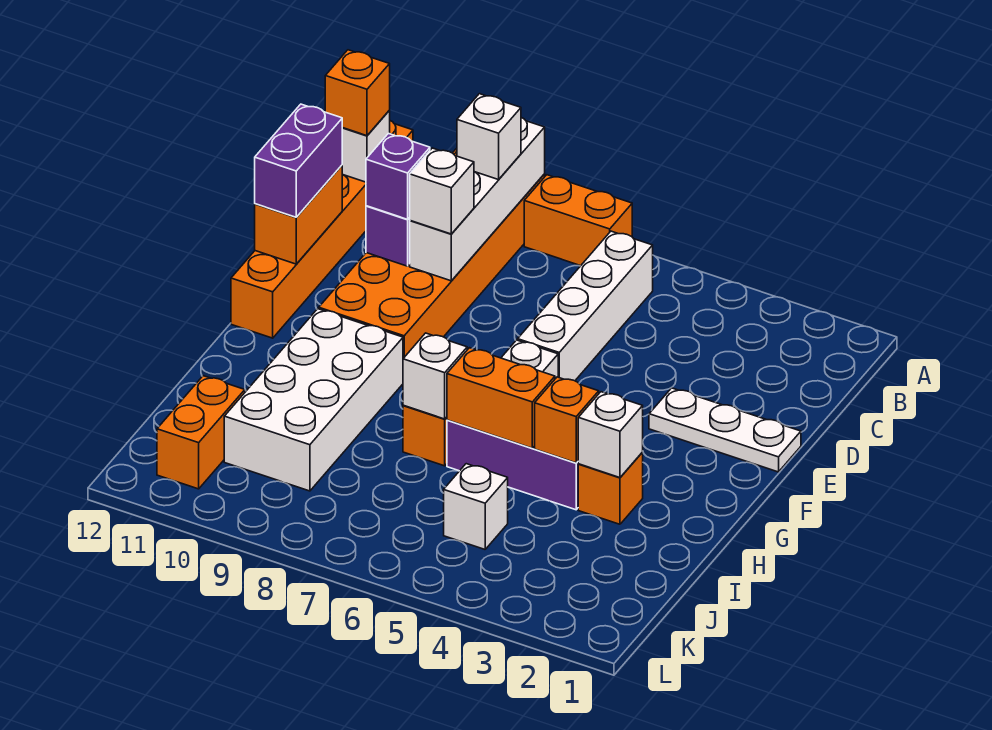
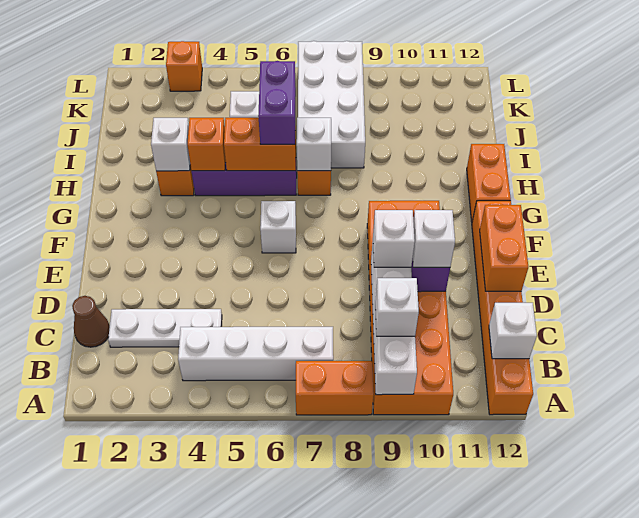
white brick B6:E6 level 1 -> white brick B4:B7 level 1
orange brick B12 level 3 -> orange brick L3 level 1
none -> brown cone C1 level 1
purple brick D10 level 3 -> white brick D10 level 3
purple brick D12:E12 level 3 -> purple brick H6:I6 level 3
white plate E1:E3 level 1 -> white plate C2:C4 level 1
white brick G9:J10 level 1 -> white brick I7:L8 level 1
orange brick J11:K11 level 1 -> orange brick G12:H12 level 1

